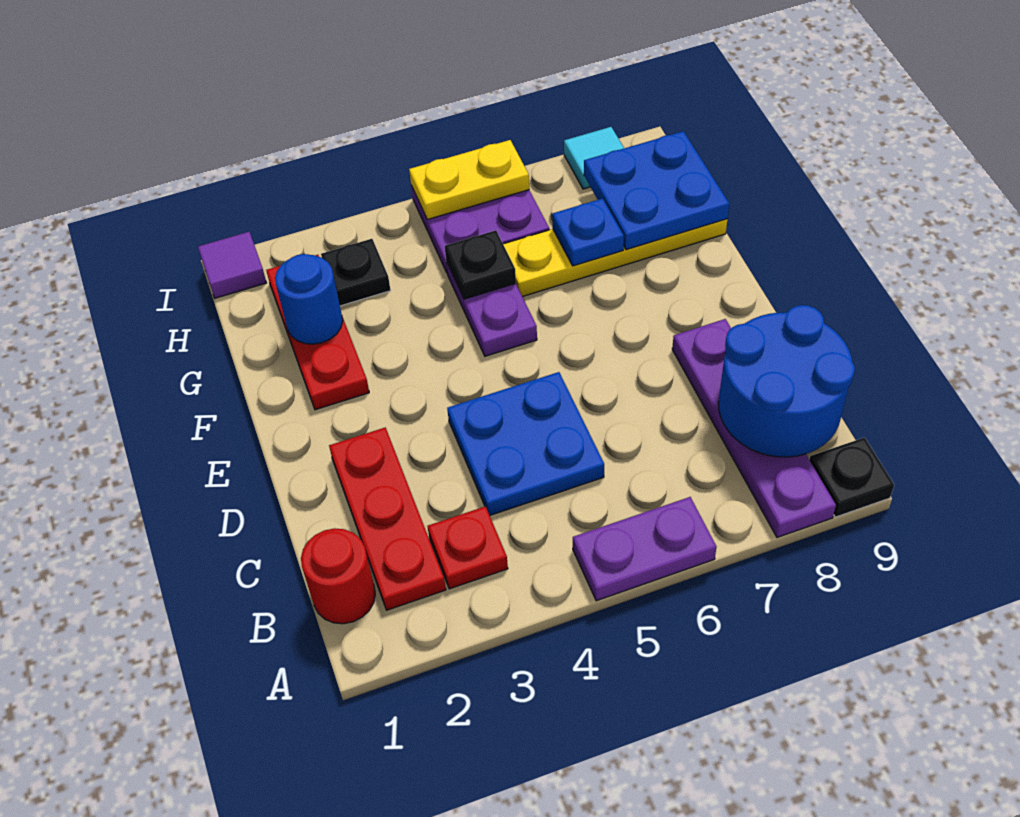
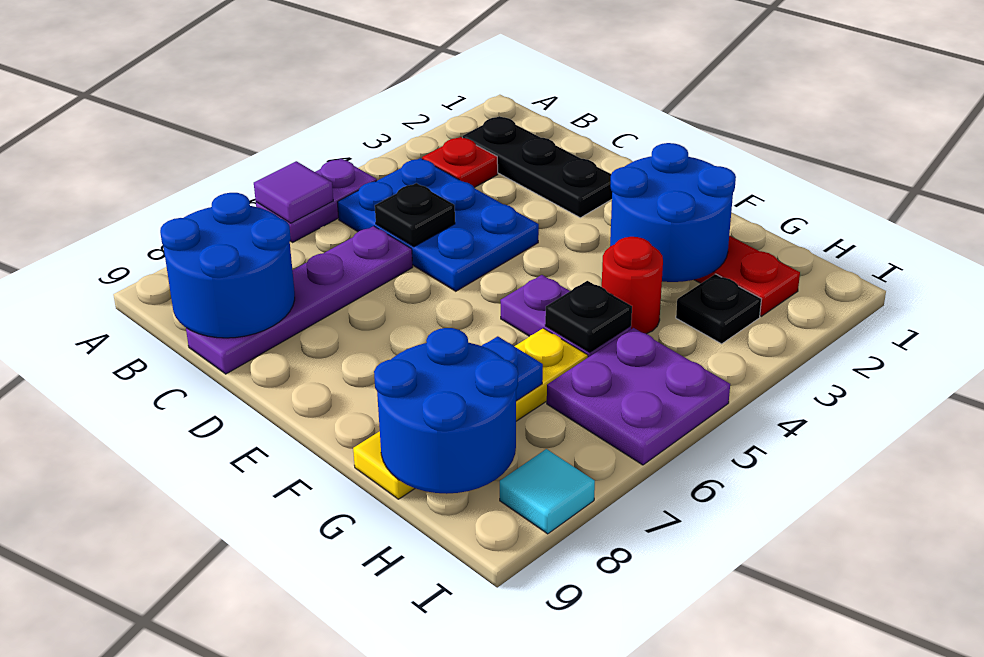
purple plate A8:D8 level 1 -> purple plate C6:C9 level 1
black plate A9 level 1 -> black plate C5 level 2
red round brick B1 level 1 -> red round brick G4 level 1
red plate B2:D2 level 1 -> black plate B2:D2 level 1
blue plate C4:D5 level 1 -> blue plate B4:D5 level 1
blue round brick G2 level 2 -> blue round brick F2:G3 level 2
blue plate G8:H9 level 2 -> blue round brick G8:H9 level 2
purple tile I1 level 1 -> purple tile A6 level 2
yellow plate I5:I6 level 2 -> none

